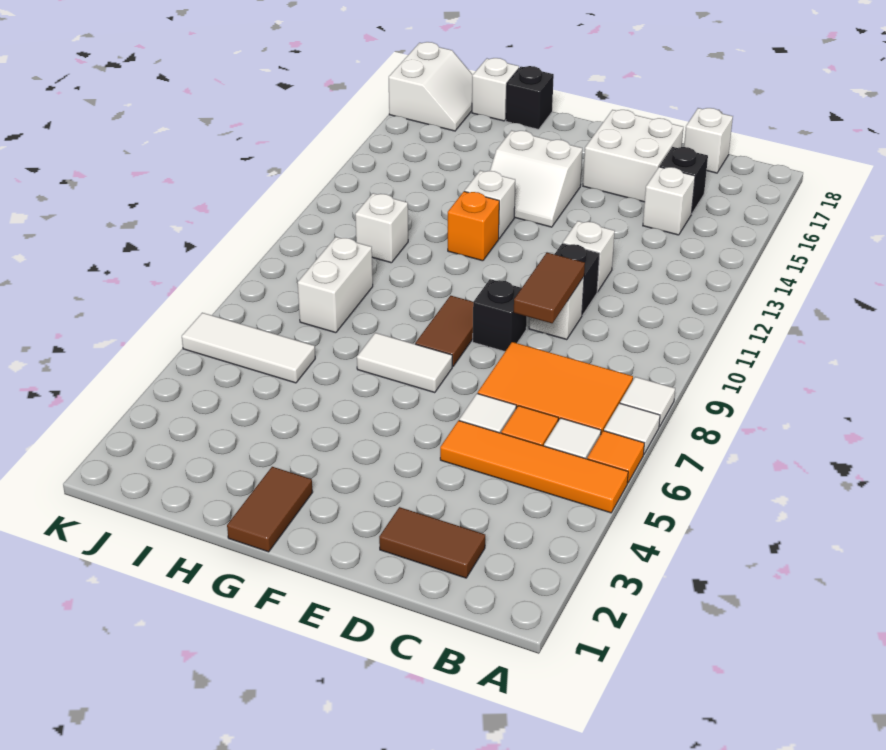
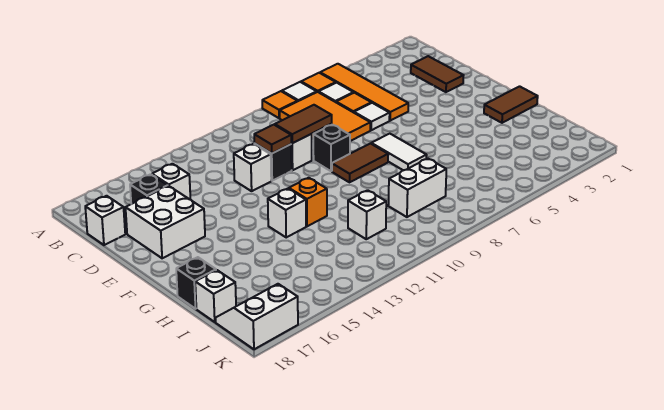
white tile A8 level 1 -> orange tile A8 level 1
none -> brown tile D11 level 2
white slope F14:G15 level 1 top 15 -> none
white tile I6:K6 level 1 -> none

